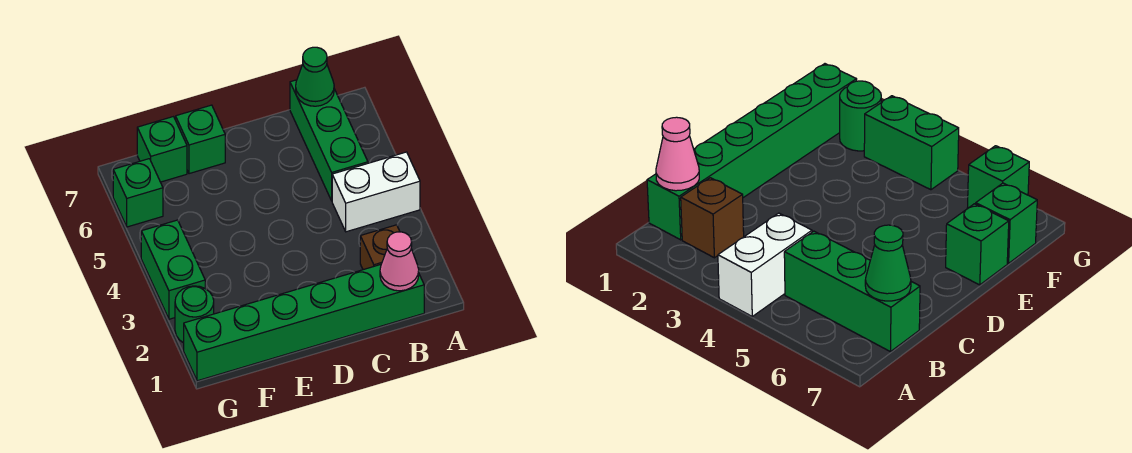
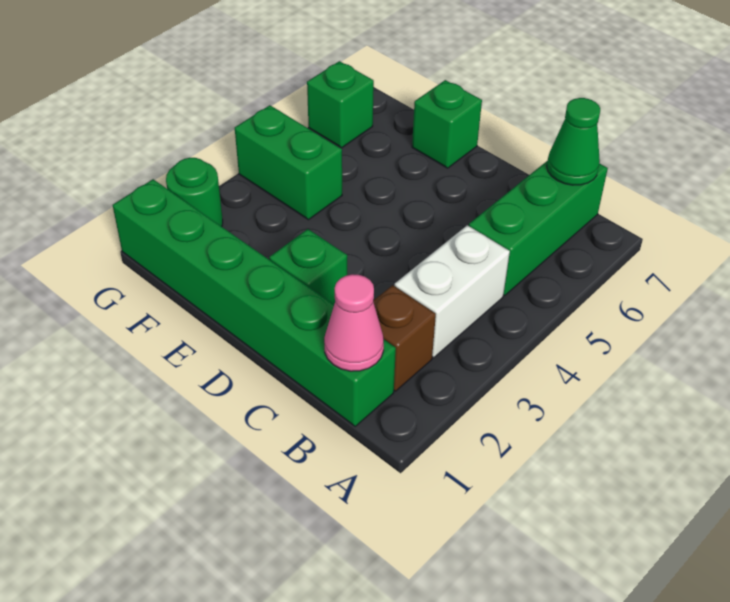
white brick A4:B4 level 1 -> white brick B3:B4 level 1
green brick F7 level 1 -> green brick D2 level 1
green brick G3:G4 level 1 -> green brick F4:G4 level 1

